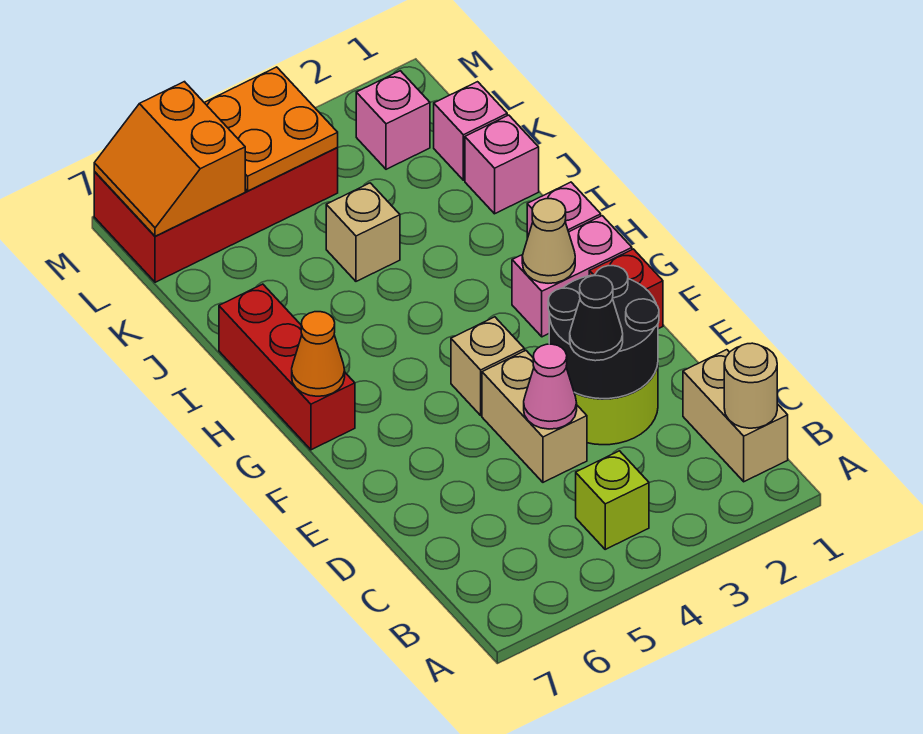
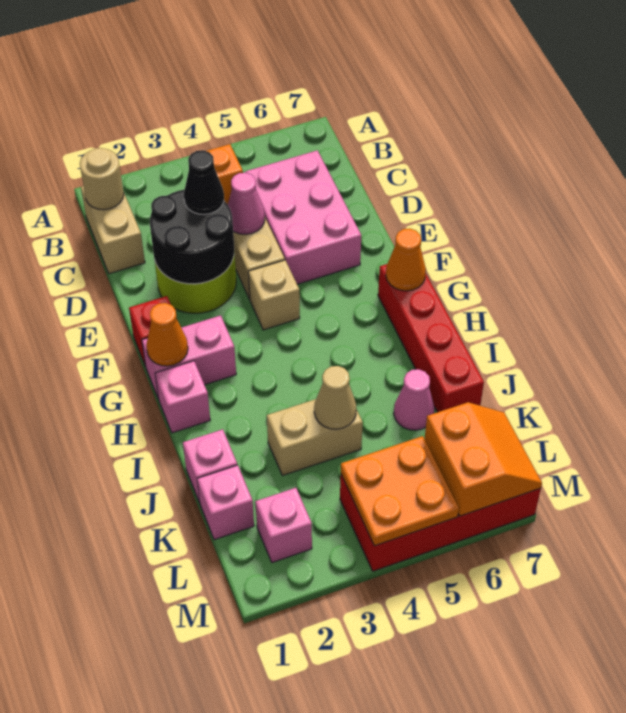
lime brick B4 level 1 -> orange brick B4 level 1
none -> pink brick C5:E6 level 1
none -> orange cone G1 level 2
tan cone G2 level 2 -> tan cone J4 level 2
red brick G7:I7 level 1 -> red brick G7:J7 level 1
tan brick J4 level 1 -> tan brick J3:J4 level 1
none -> pink cone J6 level 1

